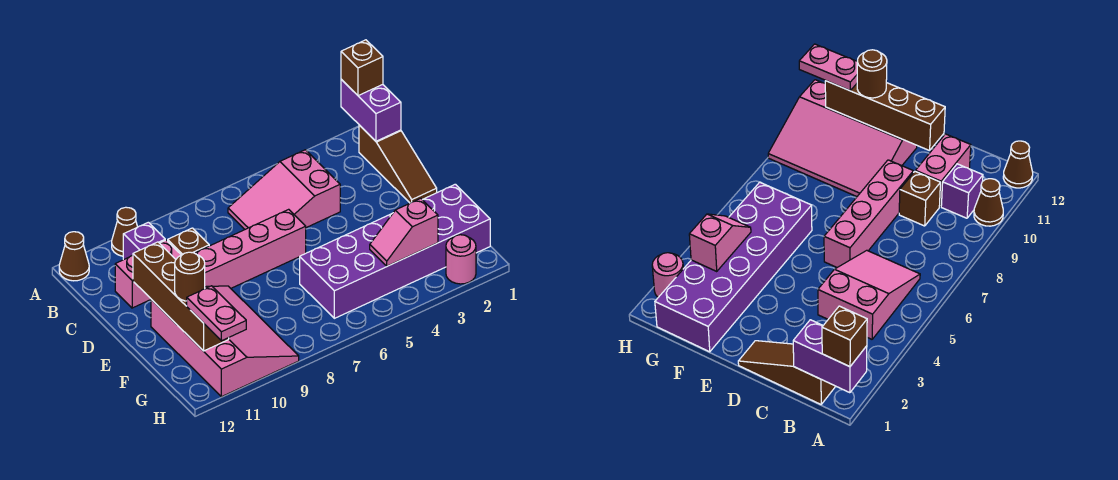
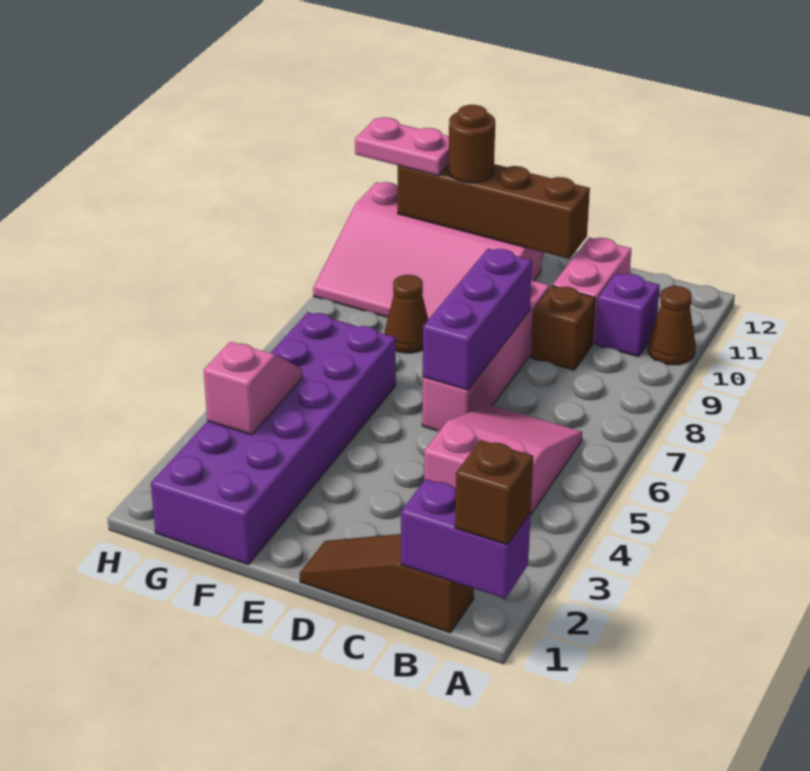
brown cone A12 level 1 -> brown cone F8 level 1
none -> purple brick D6:D8 level 2
pink round brick H2 level 1 -> none

